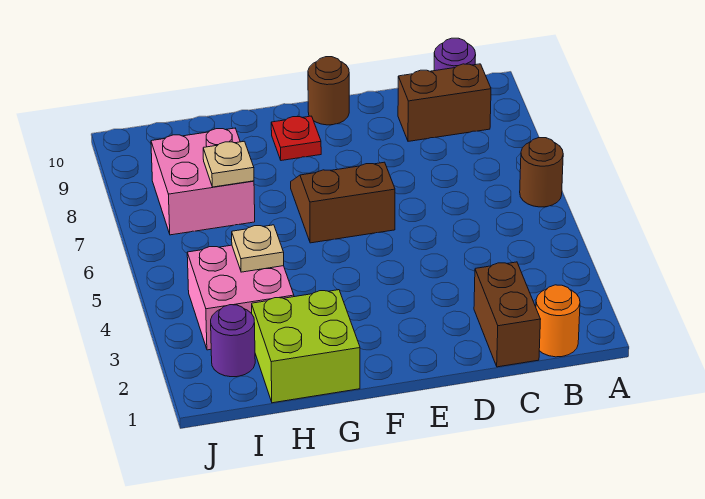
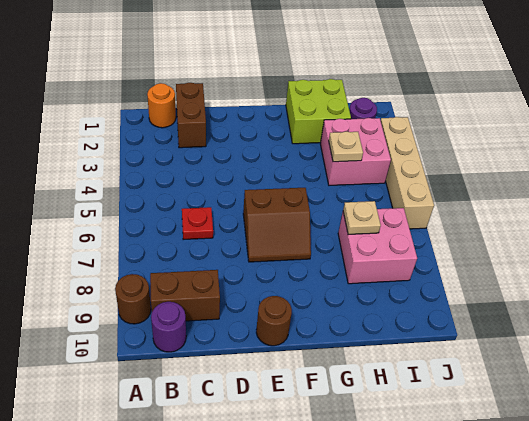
brown round brick A6 level 1 -> brown round brick A9 level 1
red plate F9 level 1 -> red plate C6 level 1
none -> tan brick J3:J6 level 1

